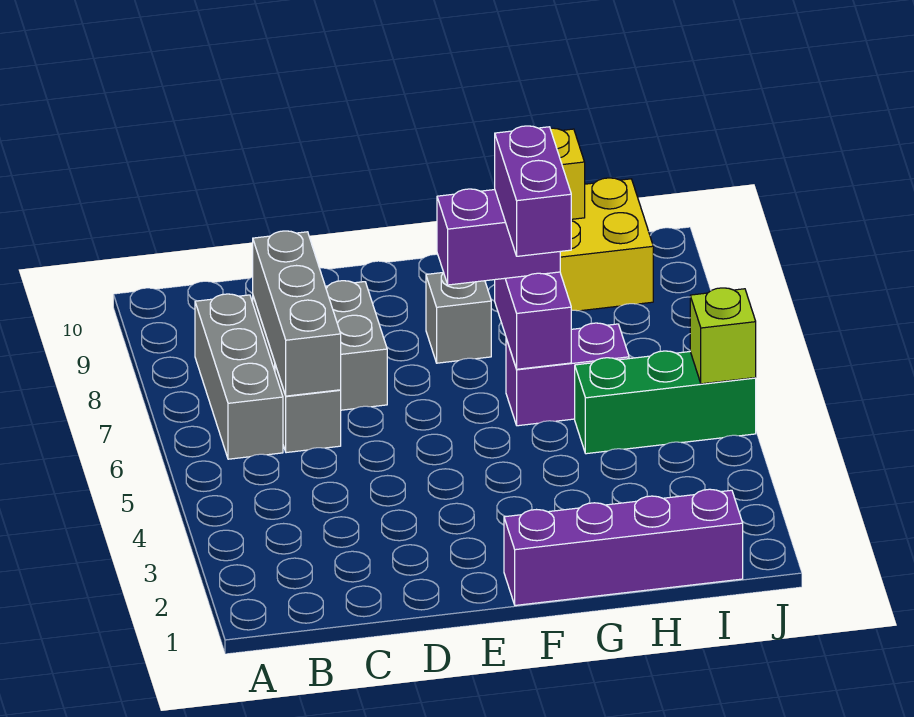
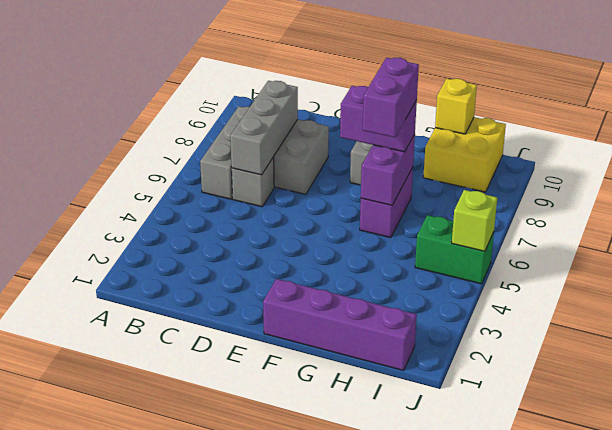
purple brick G6:H6 level 1 -> purple brick G6:G7 level 1
green brick H5:J5 level 1 -> green brick I5:J5 level 1

